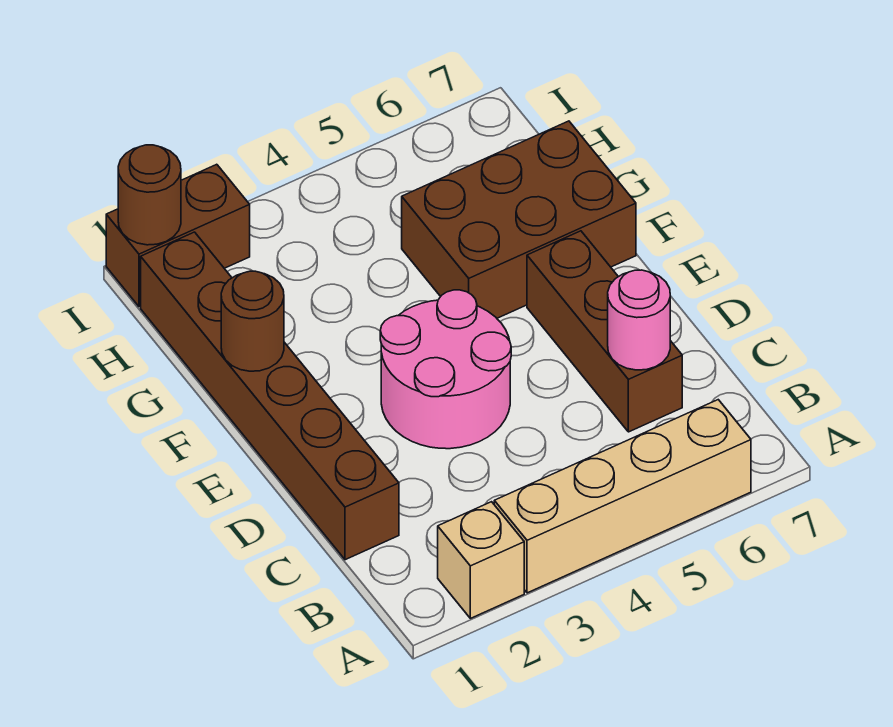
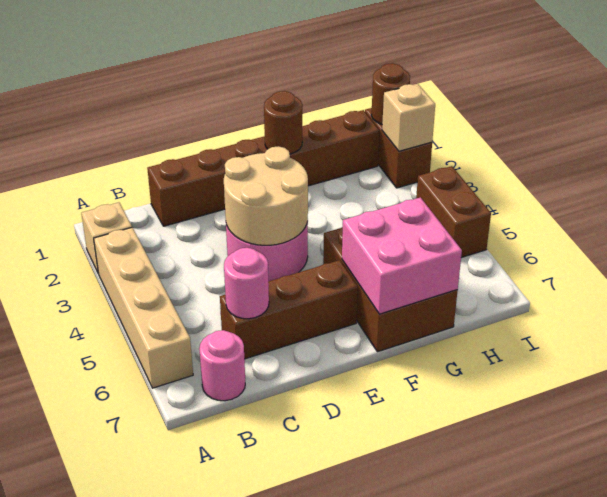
none -> pink round brick B7 level 1
none -> tan round brick D3:E4 level 2
none -> pink brick F6:G7 level 2
none -> tan brick I2 level 2
none -> brown brick I4:I5 level 1

